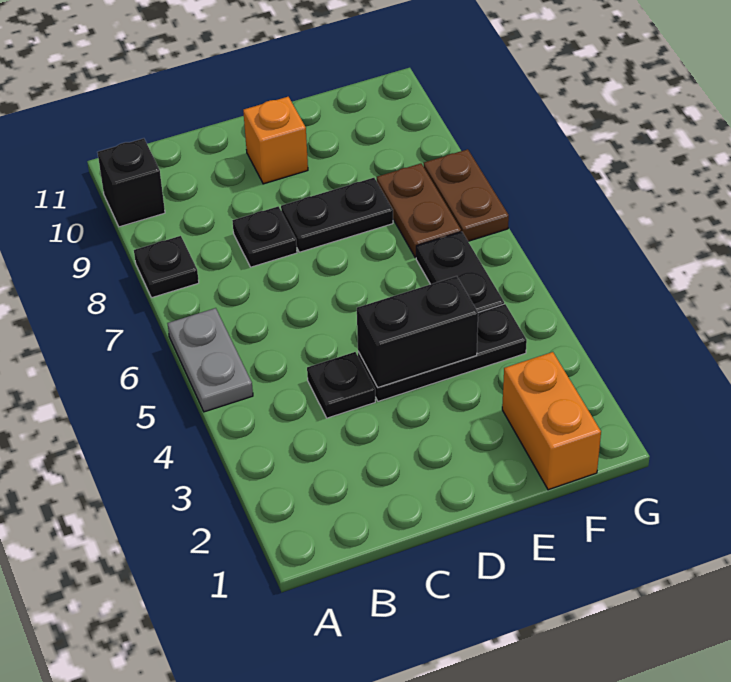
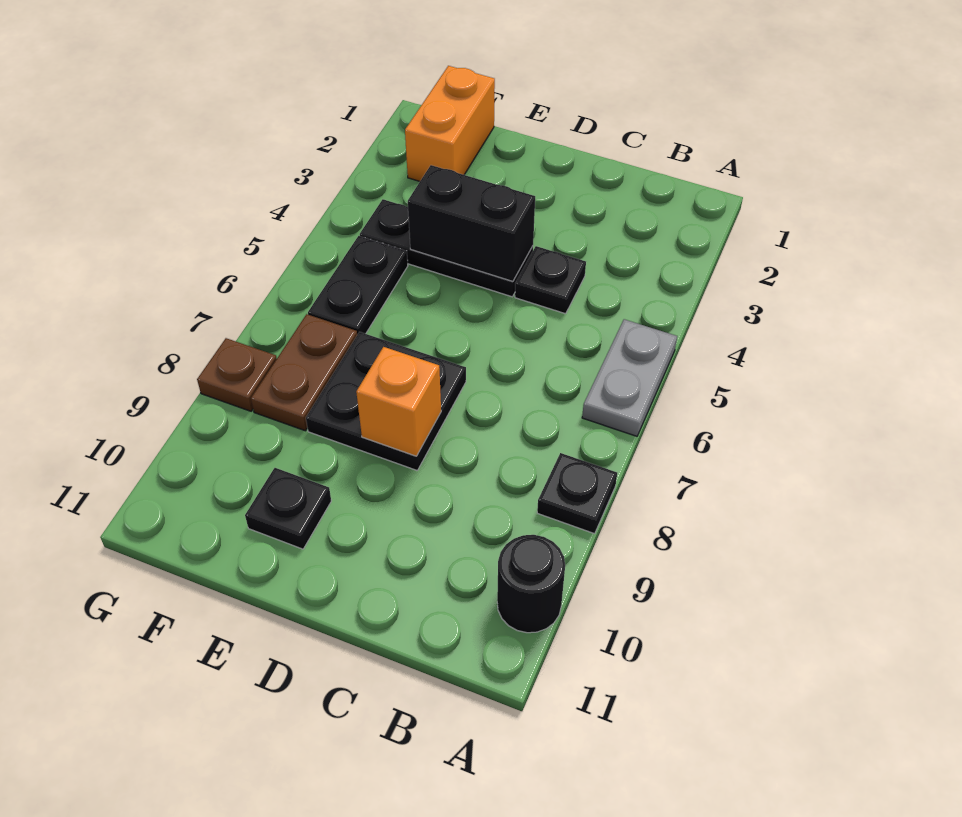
black brick A10 level 1 -> black round brick A10 level 1
black plate C8 level 1 -> black plate E10 level 1
black plate D8:E8 level 1 -> black plate D7:E8 level 1
orange brick D10 level 1 -> orange brick D8 level 2
brown plate G7:G8 level 1 -> brown plate G8 level 1

